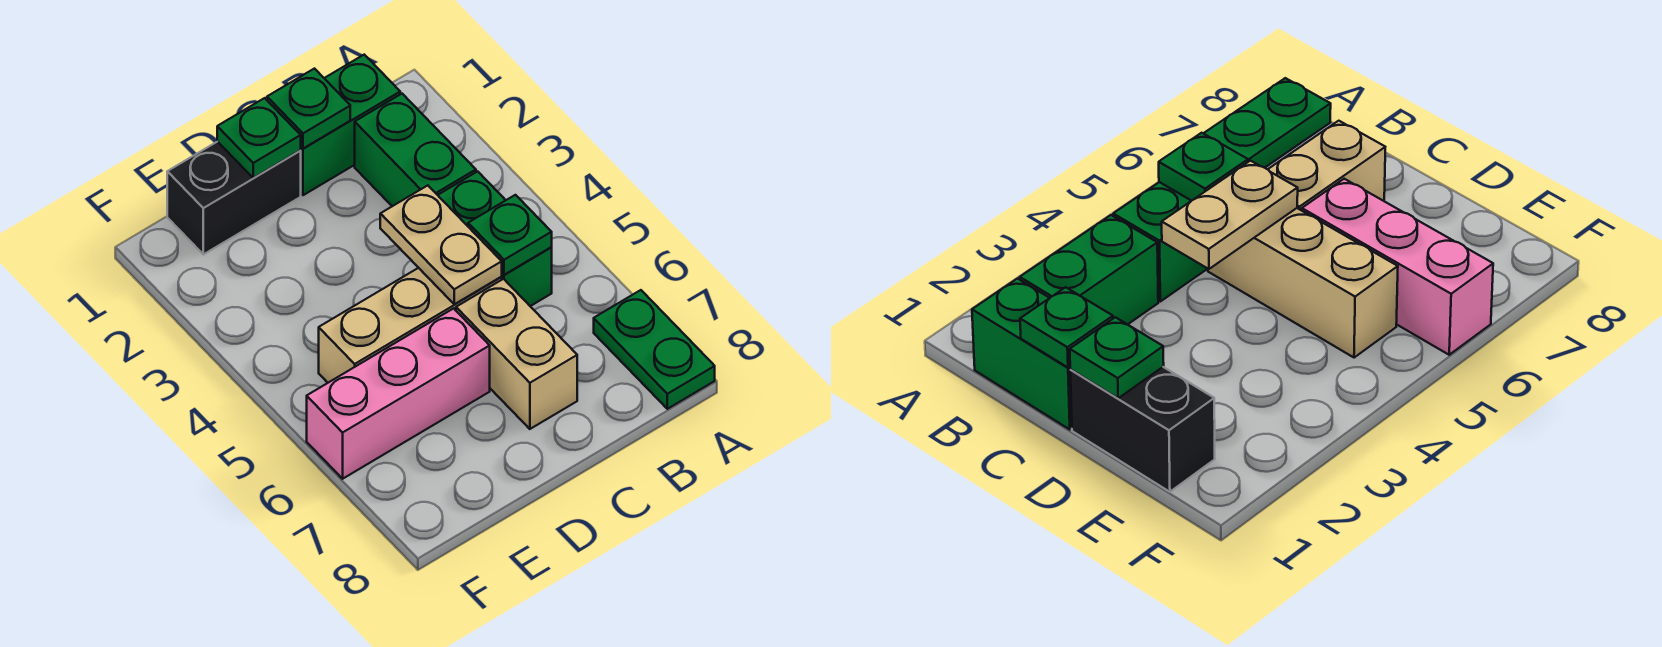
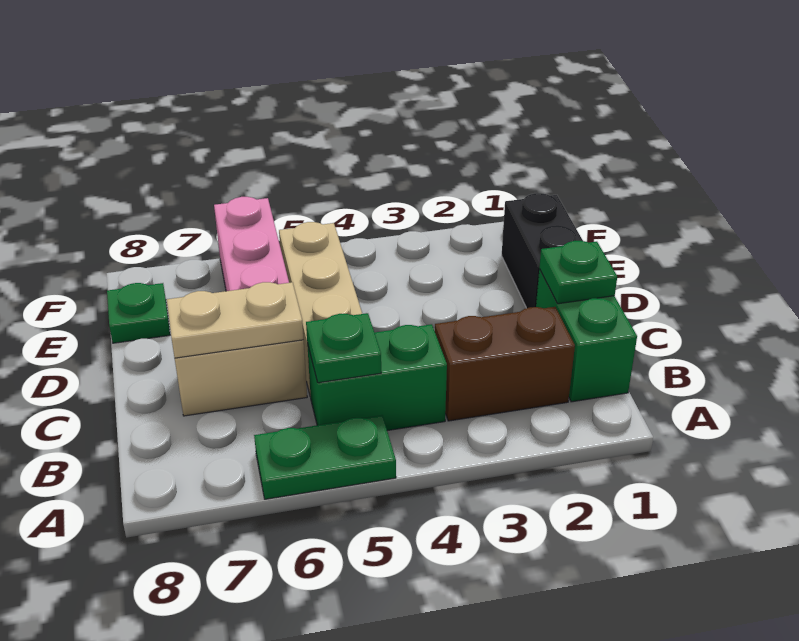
green plate A7:A8 level 1 -> green plate A5:A6 level 1
green brick B2:B3 level 1 -> brown brick B2:B3 level 1
tan plate C4:C5 level 2 -> tan plate C6:C7 level 2
green plate D1 level 2 -> green plate E8 level 1

